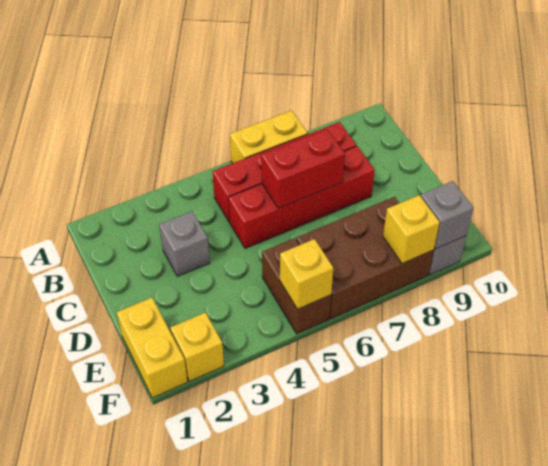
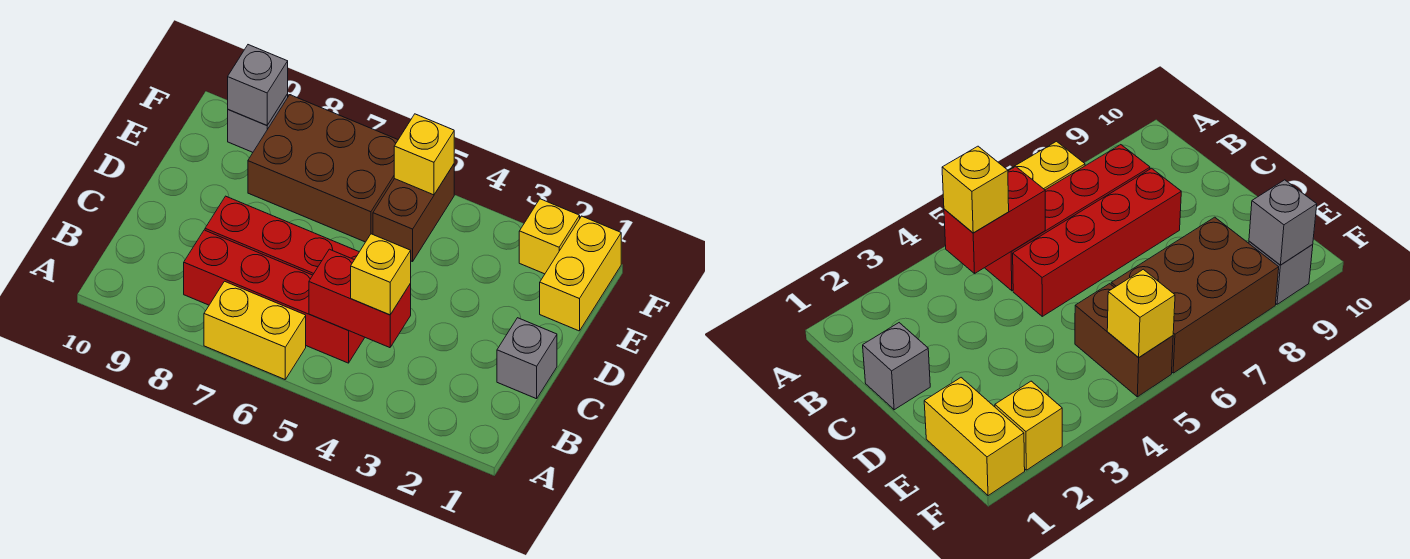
grey brick C3 level 1 -> grey brick C1 level 1
red brick C6:C7 level 2 -> red brick B4:B5 level 2
yellow brick F8 level 2 -> yellow brick B4 level 3

